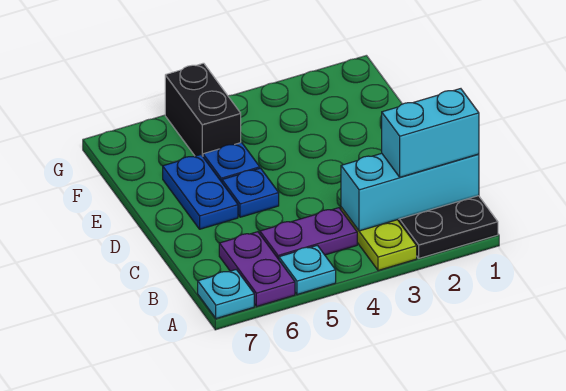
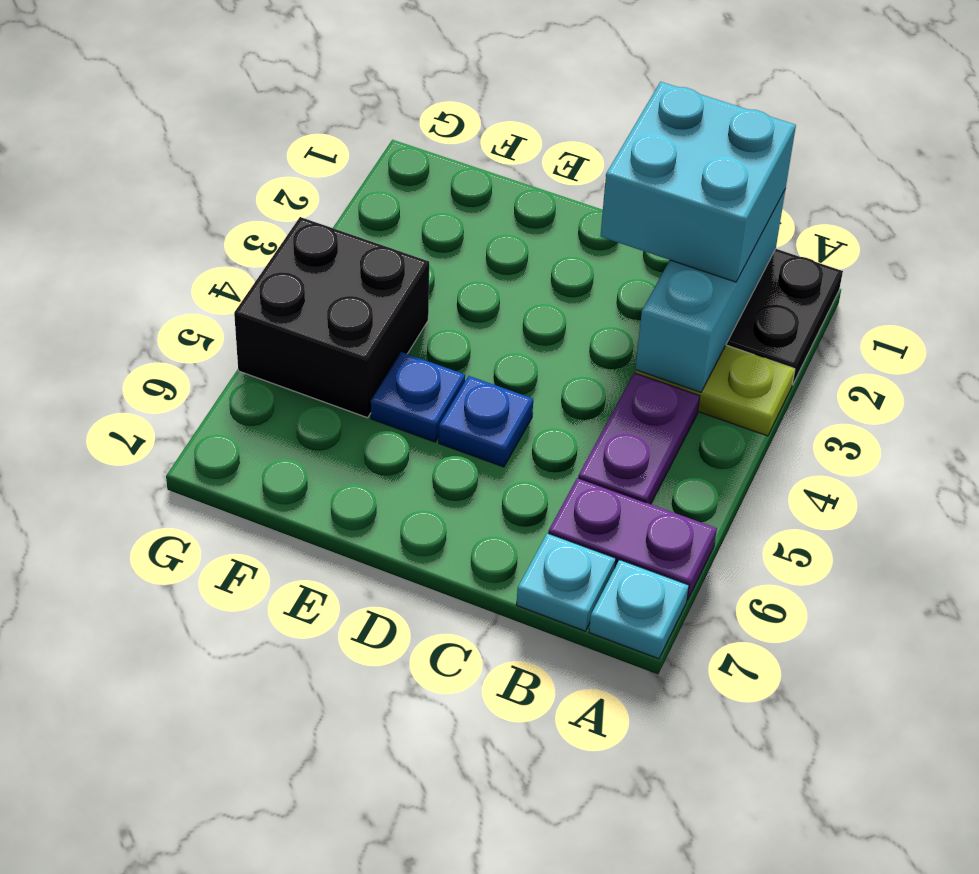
cyan plate A5 level 1 -> cyan plate B7 level 1
cyan brick B1:B2 level 3 -> cyan brick B1:C2 level 3
blue plate D6:E6 level 1 -> none
black brick F5:G5 level 1 -> black brick F4:G5 level 1

